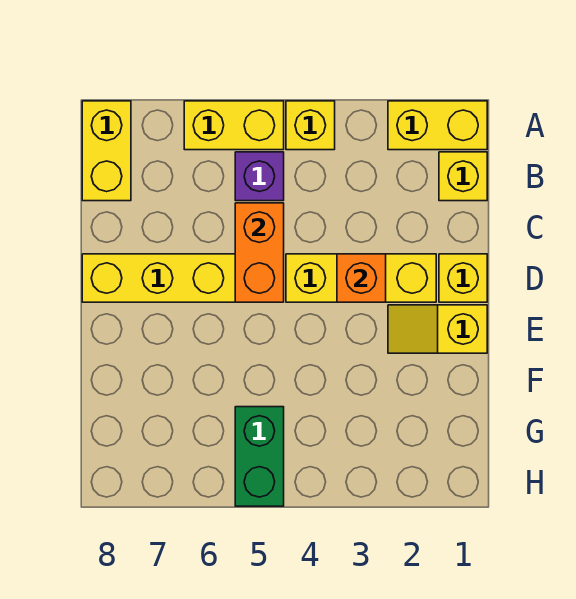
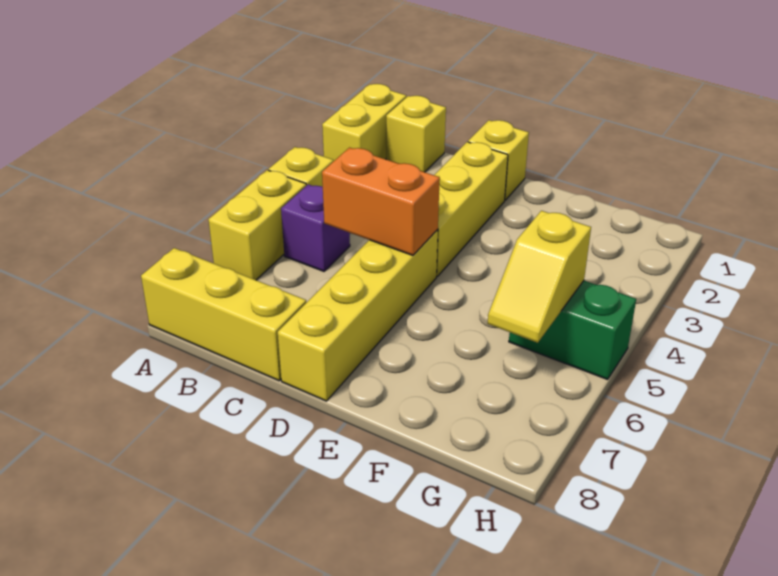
yellow brick A8:B8 level 1 -> yellow brick A8:C8 level 1
orange brick D3 level 2 -> none
yellow slope E1:E2 level 1 top 1 -> yellow slope G5:G6 level 2 top 5

